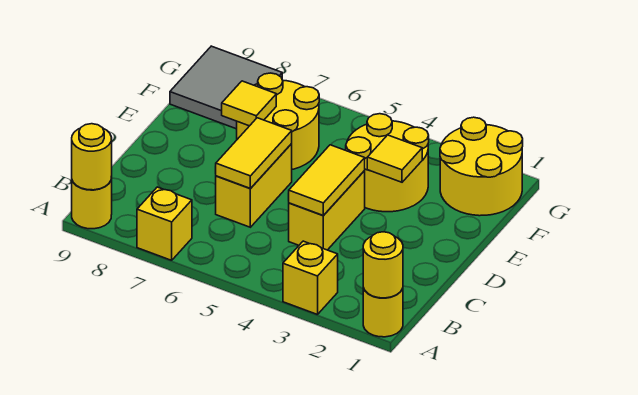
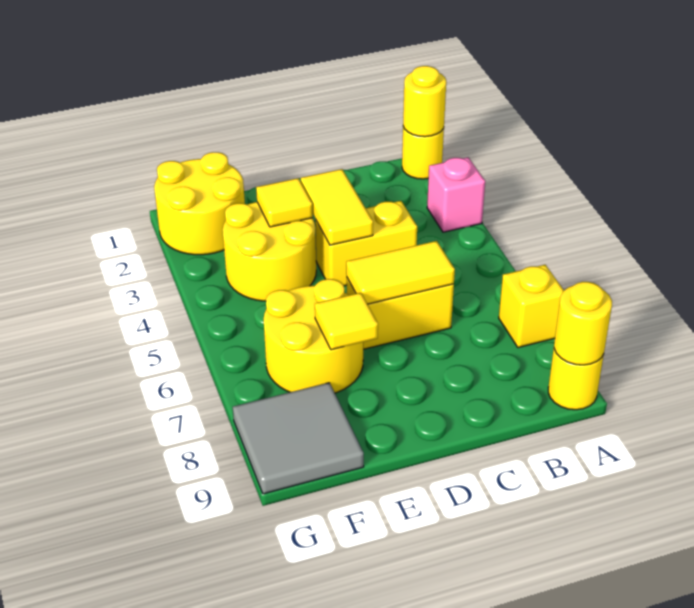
yellow brick A3 level 1 -> pink brick A3 level 1
yellow tile C4:D4 level 2 -> yellow tile D3:D4 level 2

